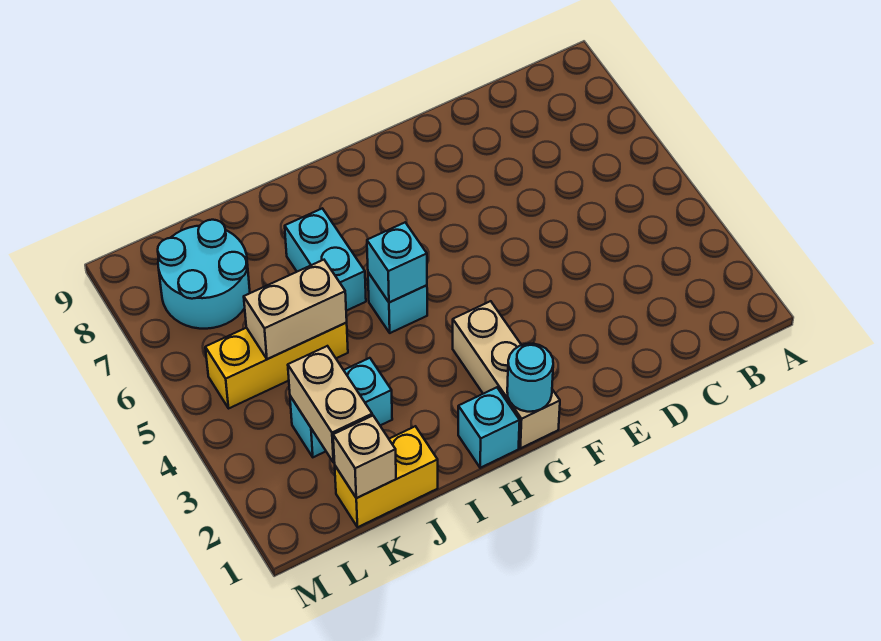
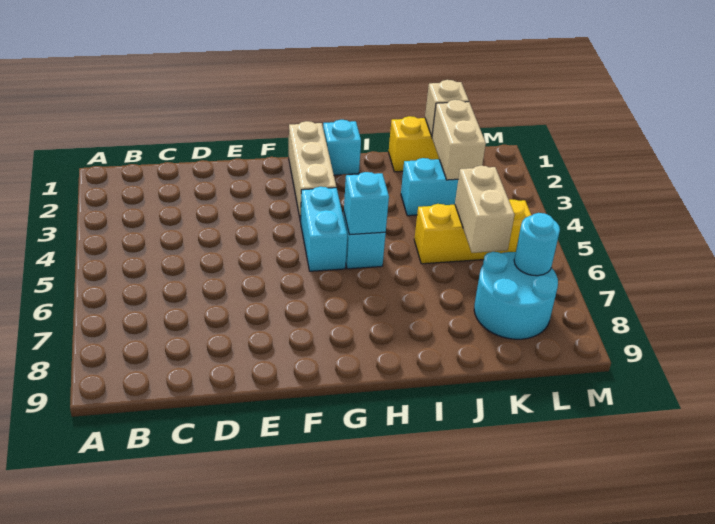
cyan round brick G1 level 2 -> cyan round brick L7 level 2
cyan brick I6:I7 level 1 -> cyan brick G4:G5 level 1
tan brick J5:K5 level 2 -> tan brick K5:K6 level 2

